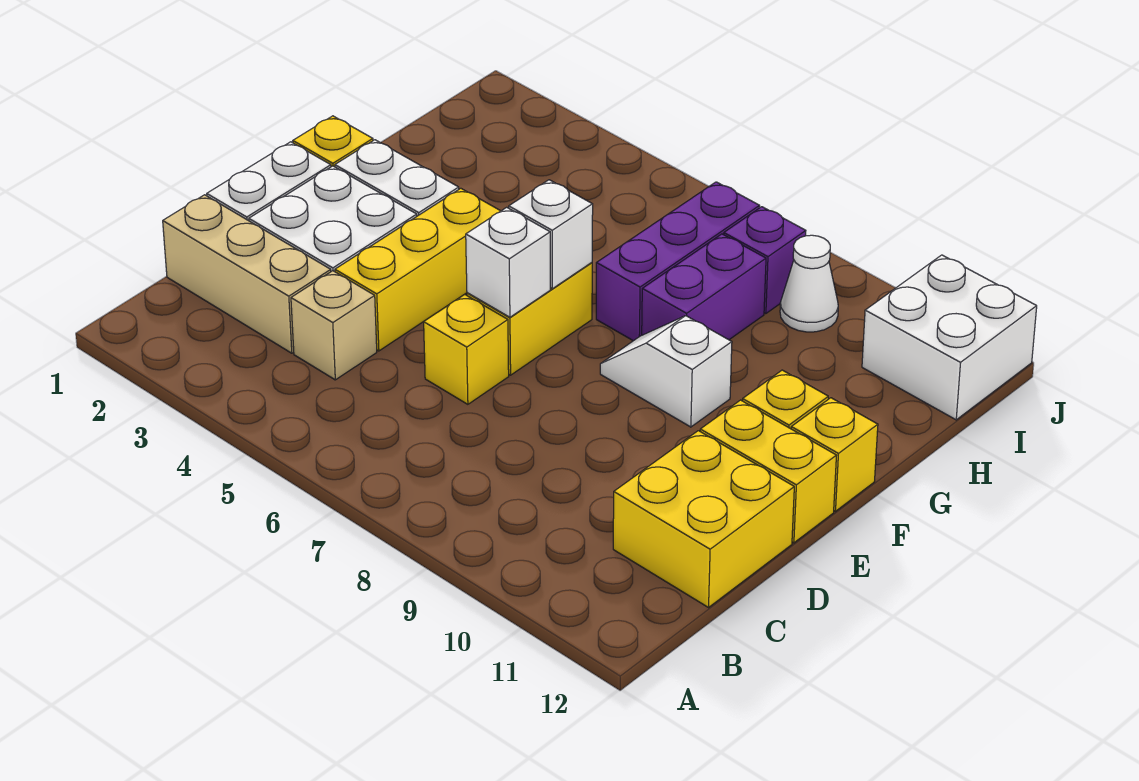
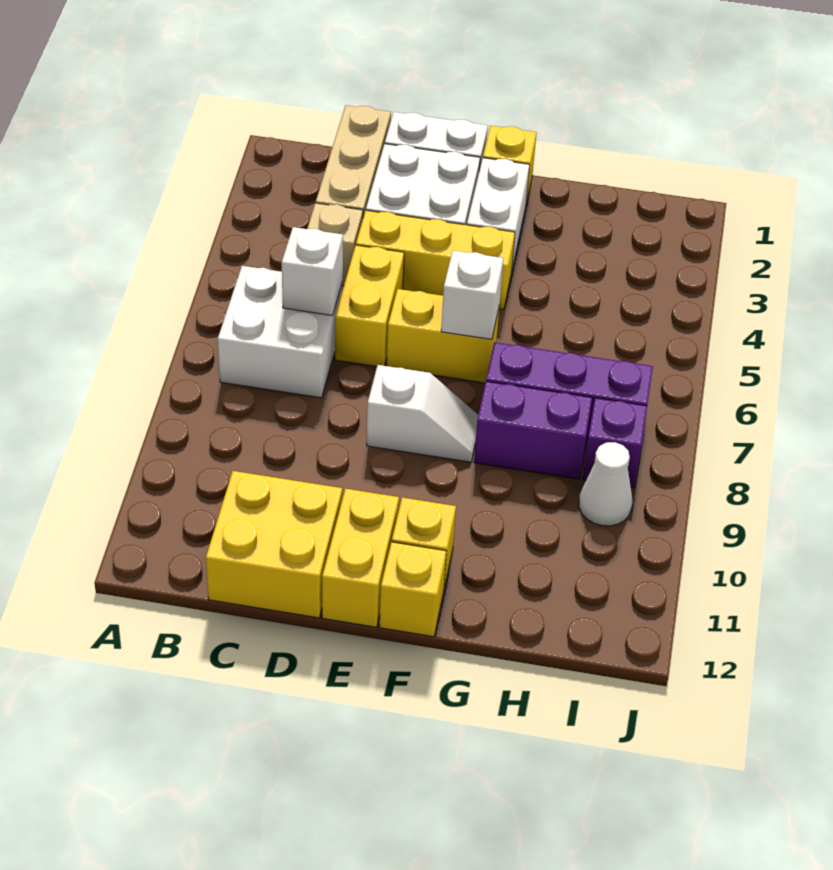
yellow brick D6 level 1 -> yellow brick D5:D6 level 1
white brick E6 level 2 -> white brick C6 level 2
white slope F8:F9 level 1 top 9 -> white slope E8:F8 level 1 top E
white brick I11:J12 level 1 -> white brick B6:C7 level 1

